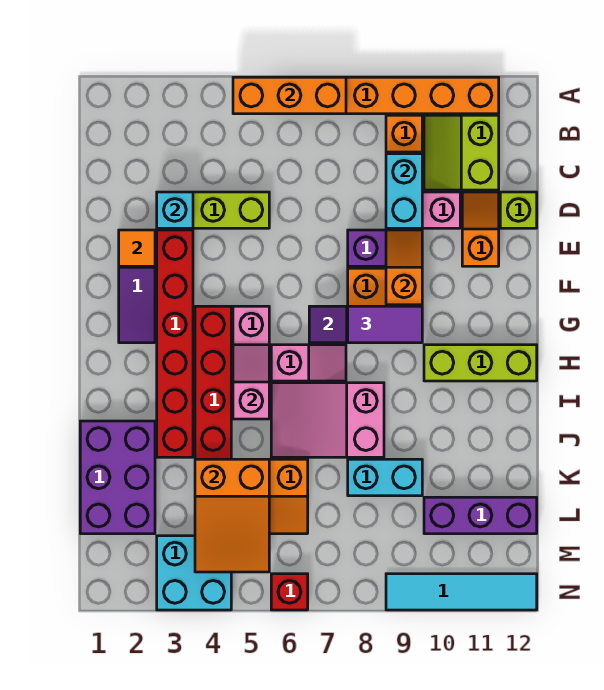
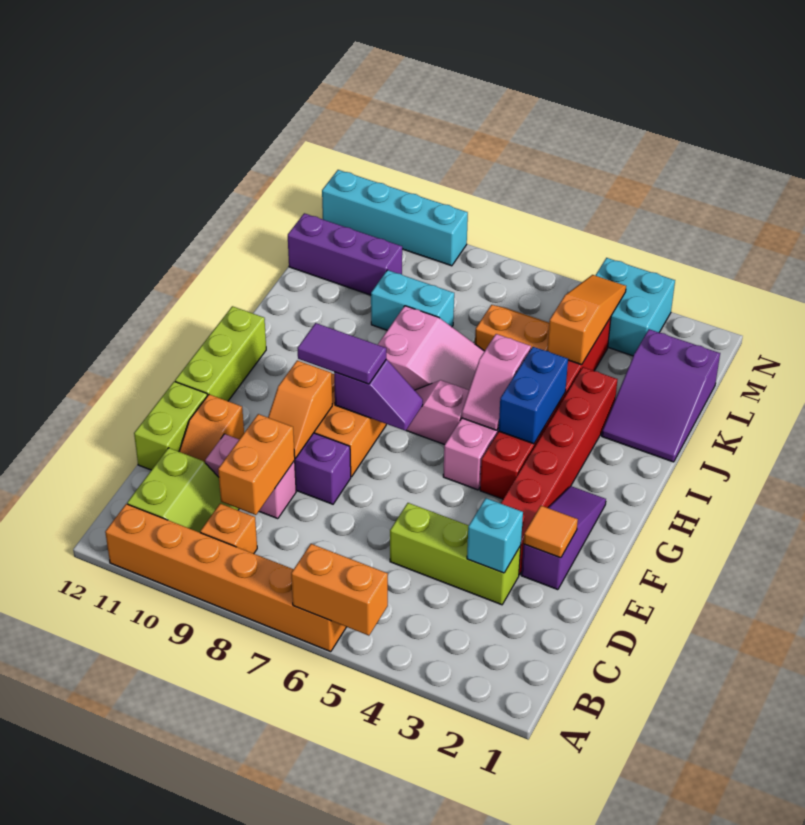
orange brick A5:A7 level 2 -> orange brick A5:A6 level 2
cyan brick C9:D9 level 2 -> orange brick C9:D9 level 2
lime brick D12 level 1 -> lime brick D12:E12 level 1
none -> blue brick H4:I4 level 2
lime brick H10:H12 level 1 -> lime brick F12:H12 level 1
purple brick J1:L2 level 1 -> purple slope J1:L2 level 1 top L
orange slope K4:M5 level 2 top K -> orange slope K4:M4 level 2 top K
red brick N6 level 1 -> none
cyan tile N9:N12 level 1 -> cyan brick N9:N12 level 1

